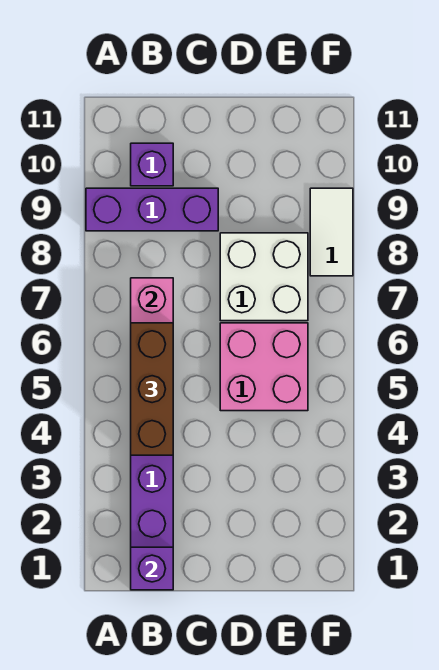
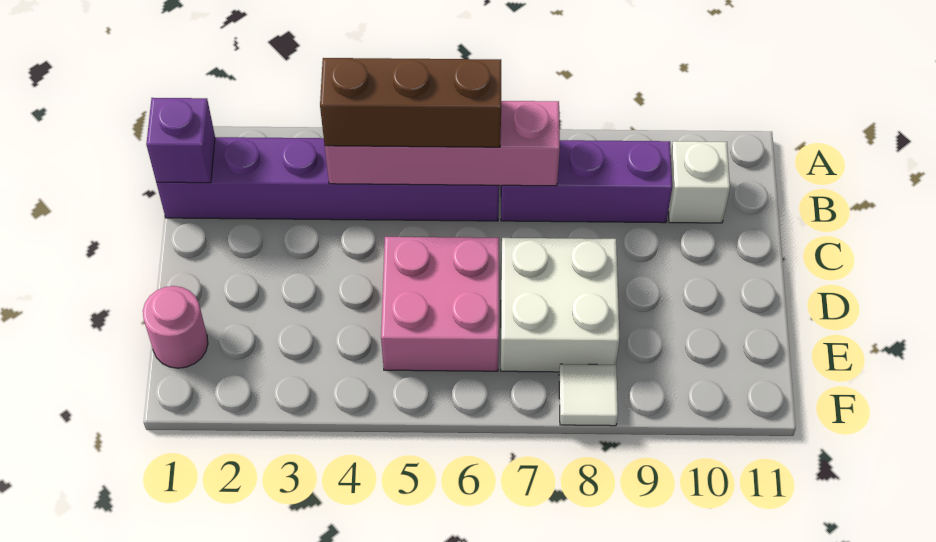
purple brick A9:C9 level 1 -> purple brick B7:B9 level 1
purple brick B10 level 1 -> white brick B10 level 1
none -> pink round brick E1 level 1
white tile F8:F9 level 1 -> white tile F8 level 1

